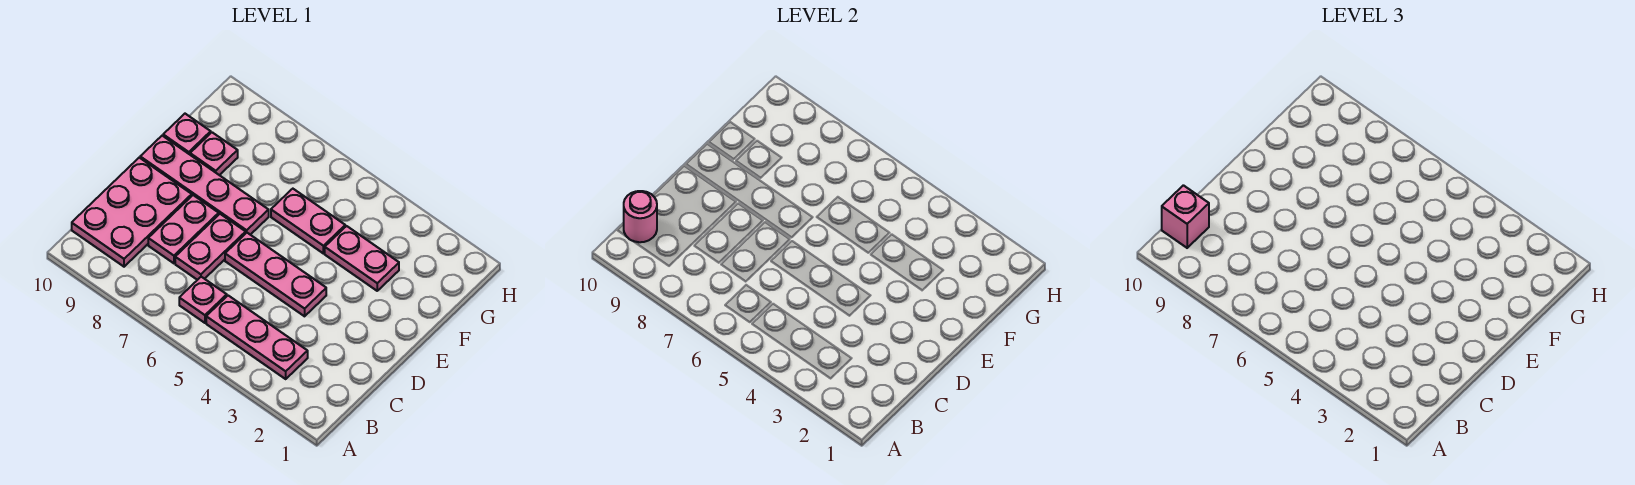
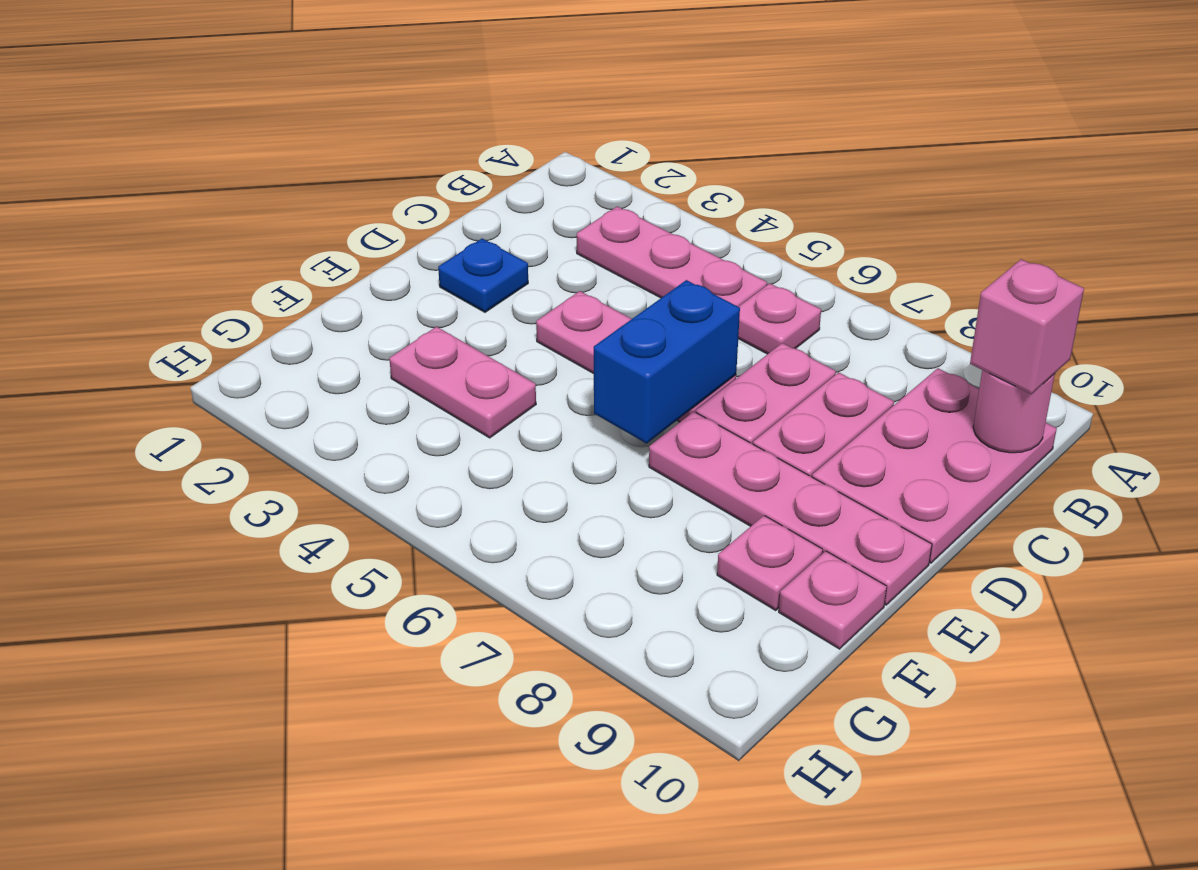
none -> blue plate D2 level 1
none -> blue brick D6:E6 level 2
pink plate F5:F6 level 1 -> none

